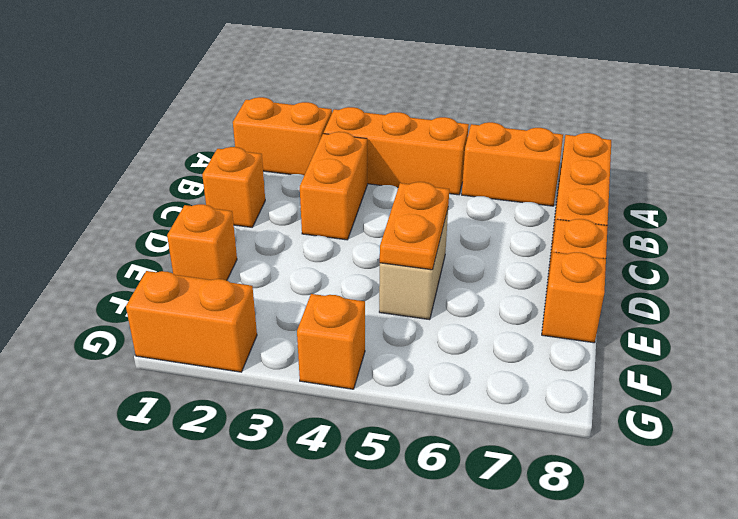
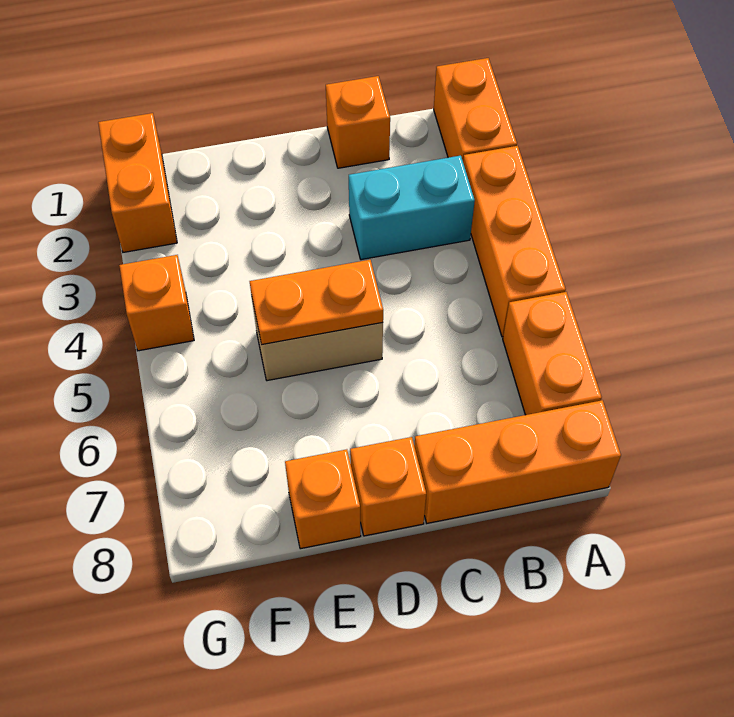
orange brick B3:C3 level 1 -> cyan brick B3:C3 level 1
orange brick E1 level 1 -> none

